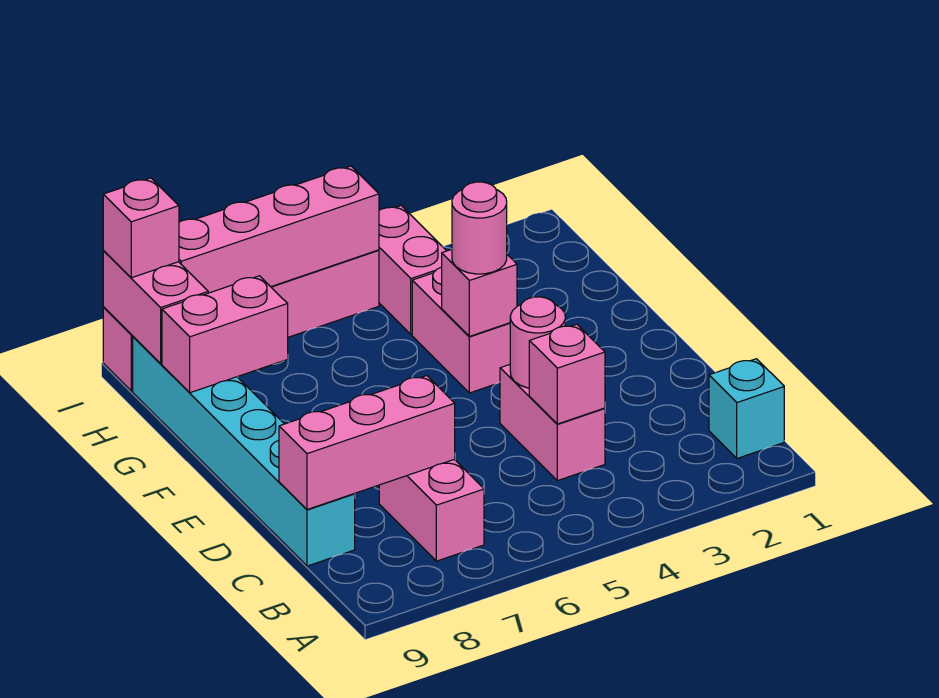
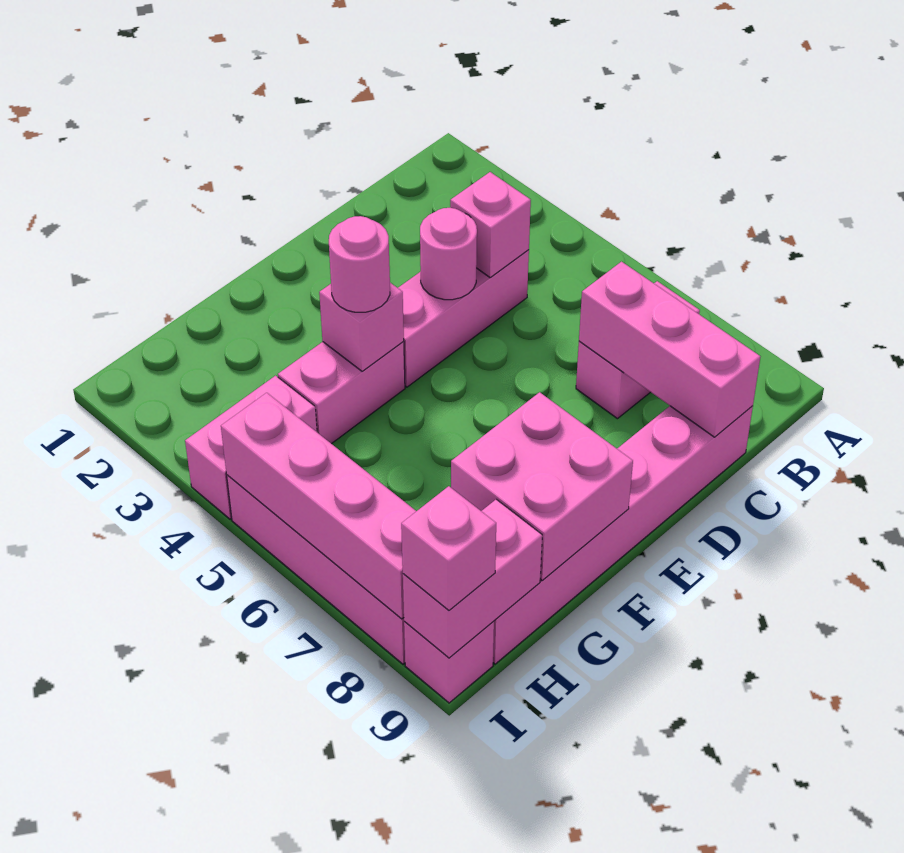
cyan brick B1 level 1 -> none
pink brick C4:D4 level 1 -> pink brick C4:E4 level 1
cyan brick C9:H9 level 1 -> pink brick C9:H9 level 1
pink brick G8:G9 level 2 -> pink brick F8:G9 level 2

